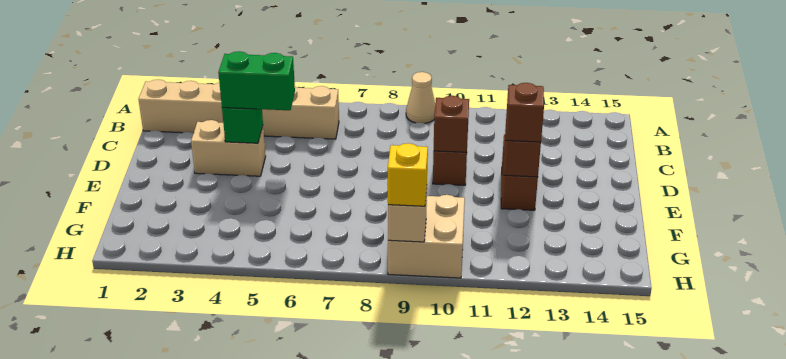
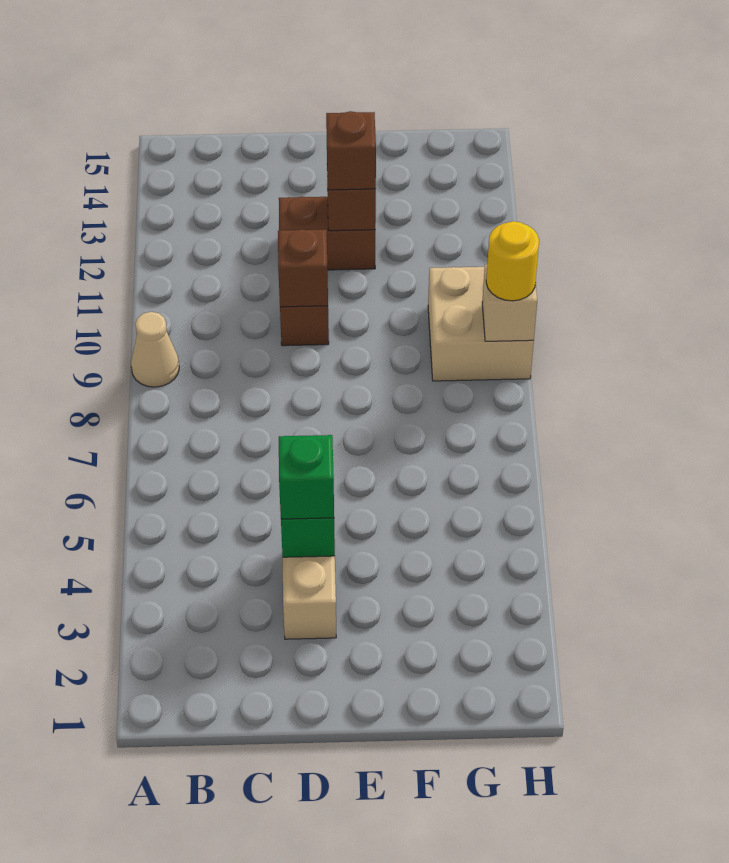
tan brick B1:B6 level 1 -> none
green brick D4:D5 level 3 -> green brick D4 level 3
yellow brick H9 level 3 -> yellow round brick H9 level 3

